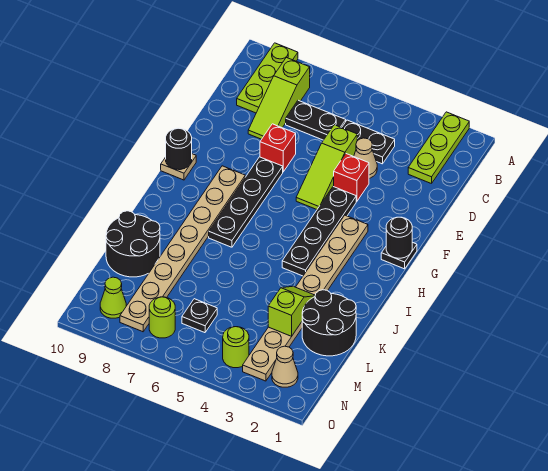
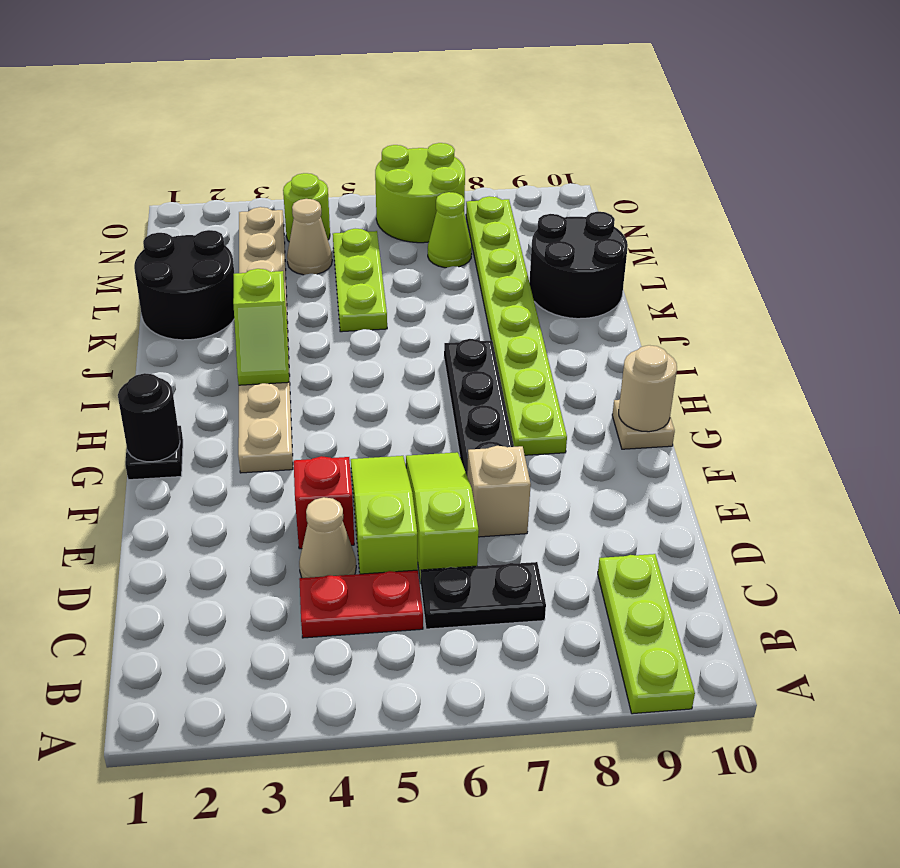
lime plate A2:C2 level 1 -> lime plate K5:M5 level 1
lime slope B8:D8 level 1 top B -> lime slope D6:F6 level 1 top D
black plate C4:C5 level 1 -> red plate C4:C5 level 1
red brick E7 level 1 -> tan brick E7 level 1
black plate F4:I4 level 1 -> none
tan plate G8:N8 level 1 -> lime plate G8:N8 level 1
black round brick G10 level 2 -> tan round brick G10 level 2
lime slope K3:L3 level 2 top L -> lime slope I3:J3 level 2 top J
black plate M6 level 1 -> none
tan cone N2 level 1 -> tan cone M4 level 1
lime round brick N7 level 1 -> lime round brick N6:O7 level 1
lime cone N9 level 1 -> lime cone M7 level 1

